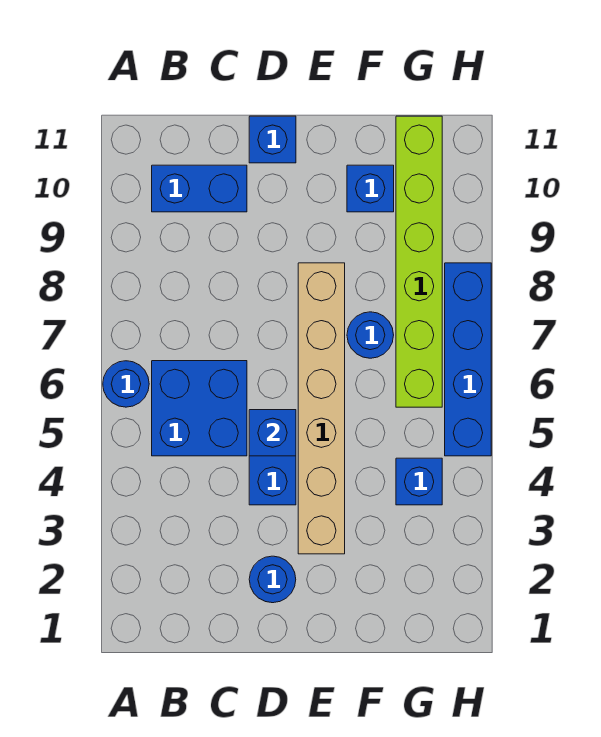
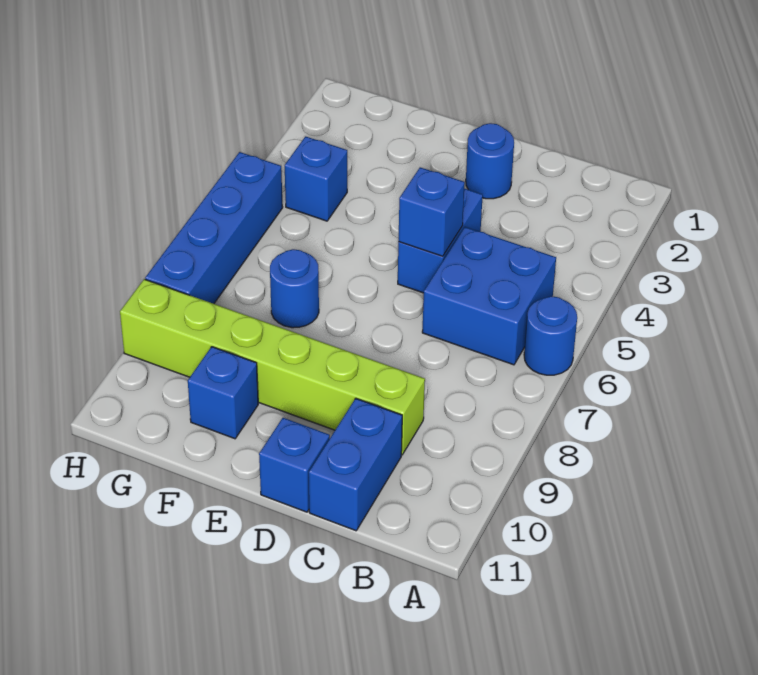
blue brick B10:C10 level 1 -> blue brick C10:C11 level 1
tan brick E3:E8 level 1 -> none
lime brick G6:G11 level 1 -> lime brick C9:H9 level 1

